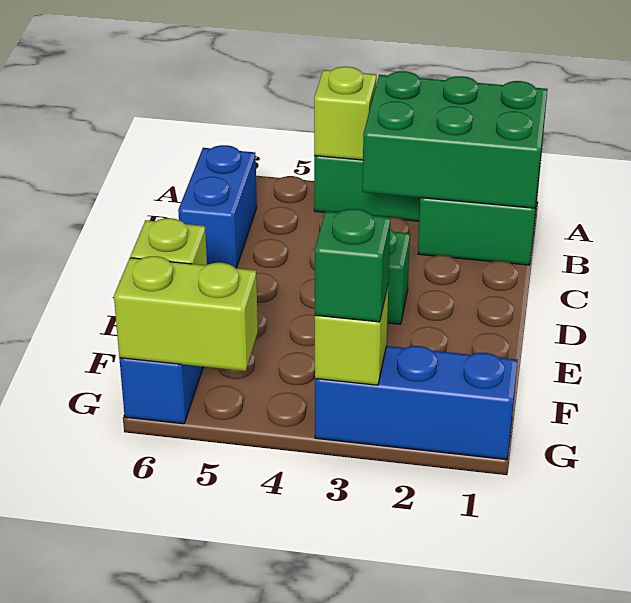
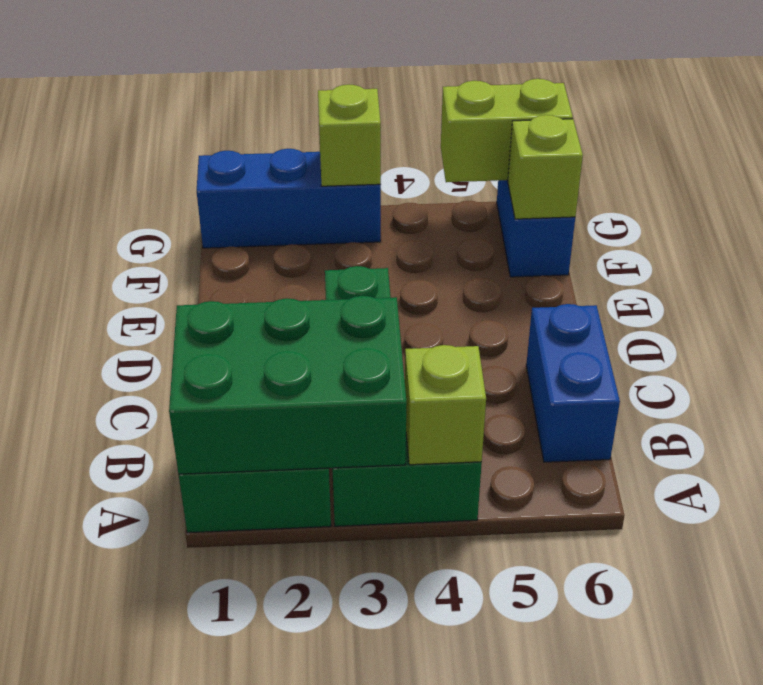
green brick G3 level 3 -> none

